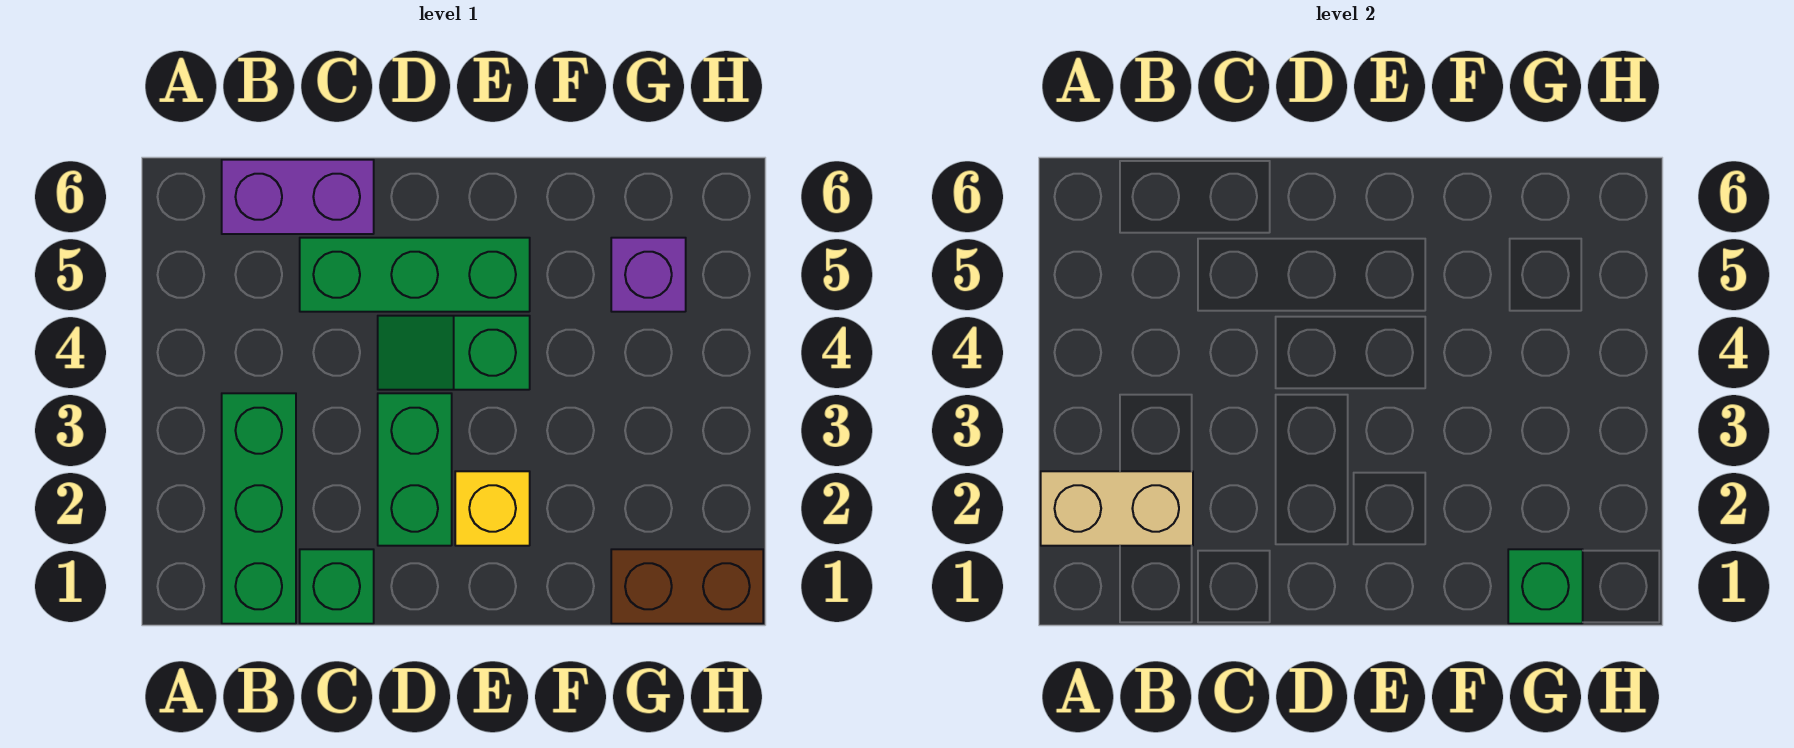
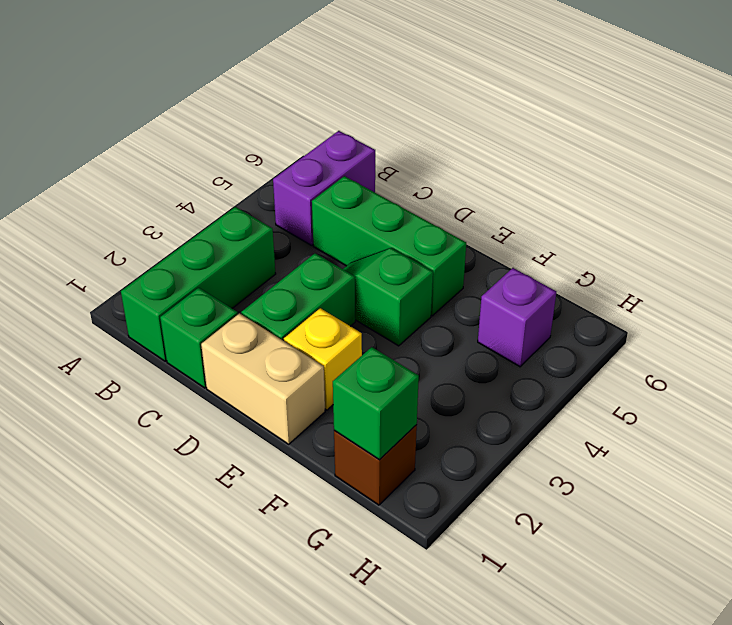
tan brick A2:B2 level 2 -> tan brick D1:E1 level 1
purple brick B6:C6 level 1 -> purple brick B5:B6 level 1
brown brick G1:H1 level 1 -> brown brick G1 level 1

